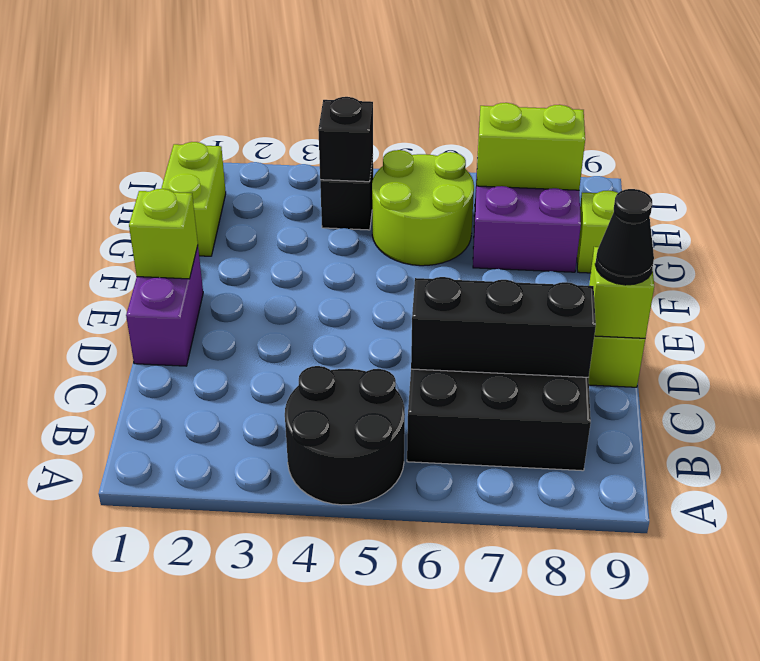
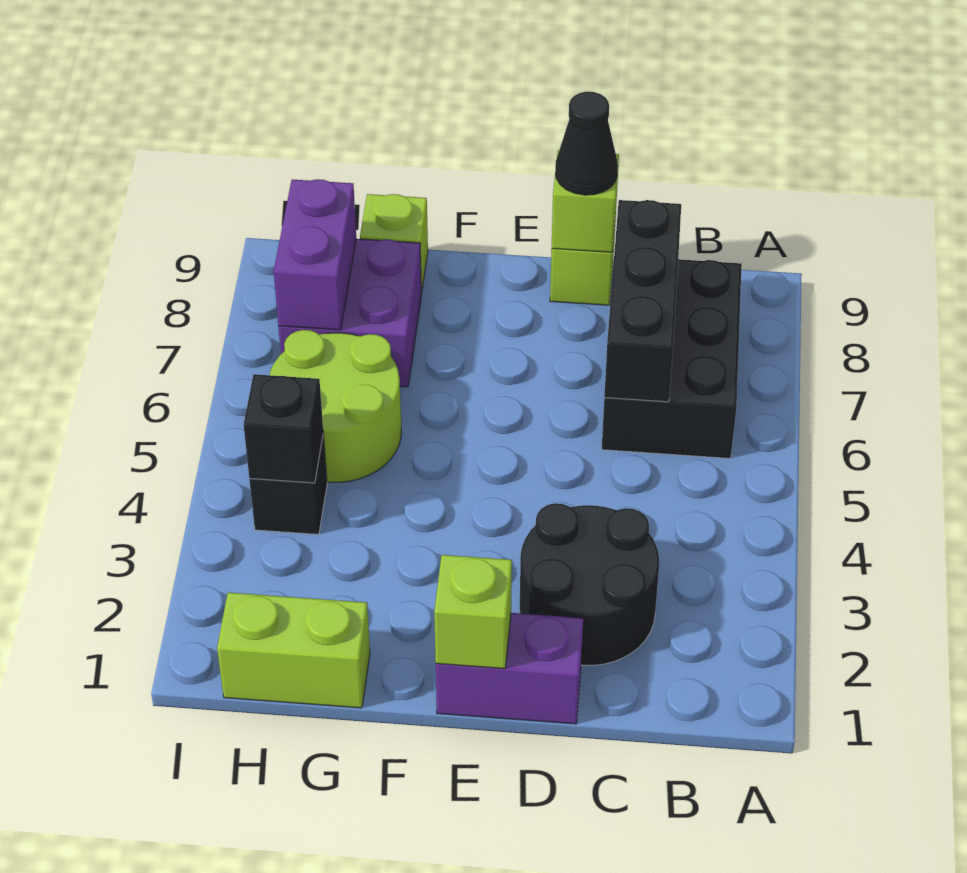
black round brick A4:B5 level 1 -> black round brick C2:D3 level 1
lime brick H7:H8 level 2 -> purple brick H7:H8 level 2

